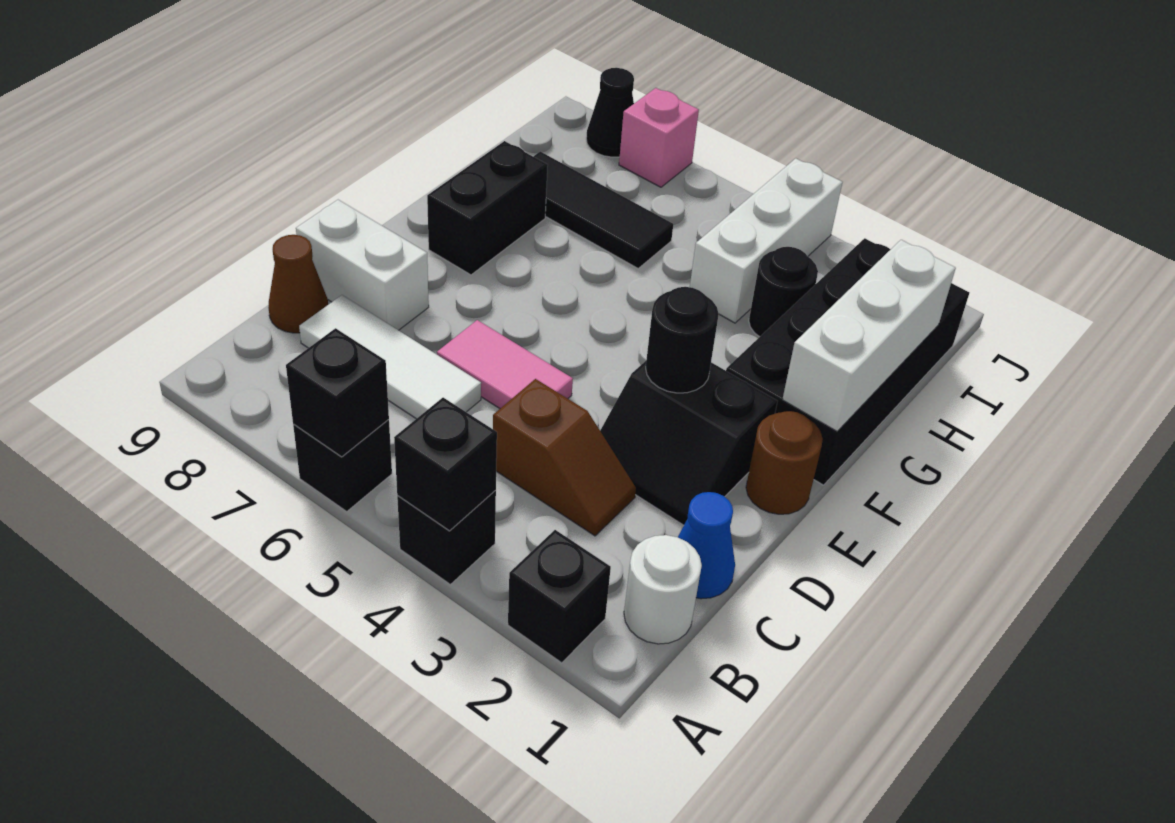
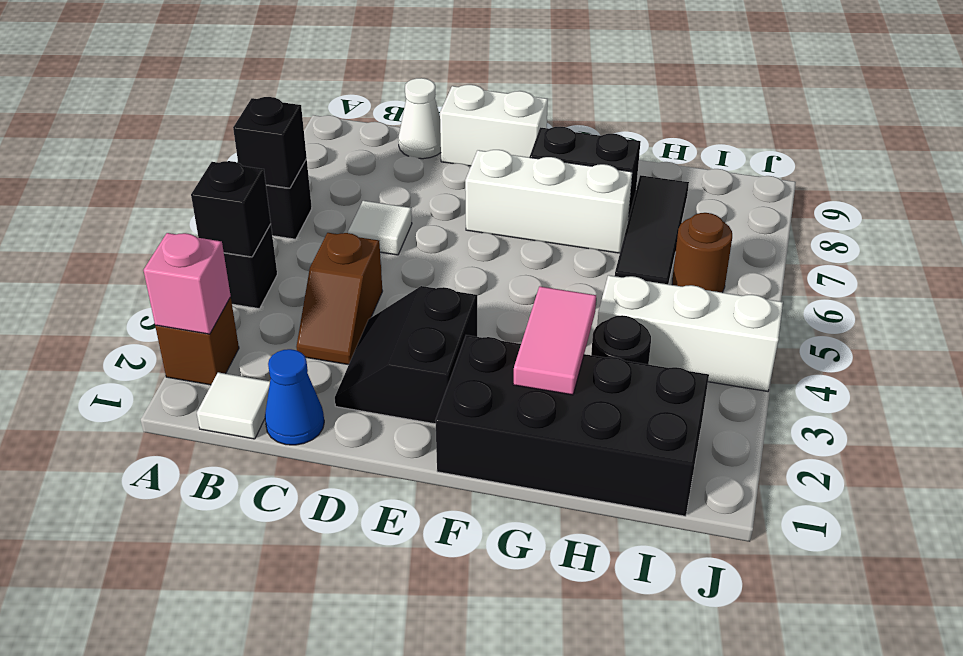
black brick A2 level 1 -> brown brick A2 level 1
white round brick B1 level 1 -> white tile B1 level 1
white tile C6:C8 level 1 -> white tile C6 level 1
brown cone C9 level 1 -> white cone C9 level 1
pink tile D5:D6 level 1 -> pink tile G2:G3 level 2
white brick D8:D9 level 1 -> white brick D9:E9 level 1
brown round brick E1 level 1 -> brown round brick I6 level 1
black round brick E3 level 2 -> none
white brick F1:H1 level 2 -> white brick E7:G7 level 1
pink brick J7 level 1 -> pink brick A2 level 2
black cone J8 level 1 -> none

